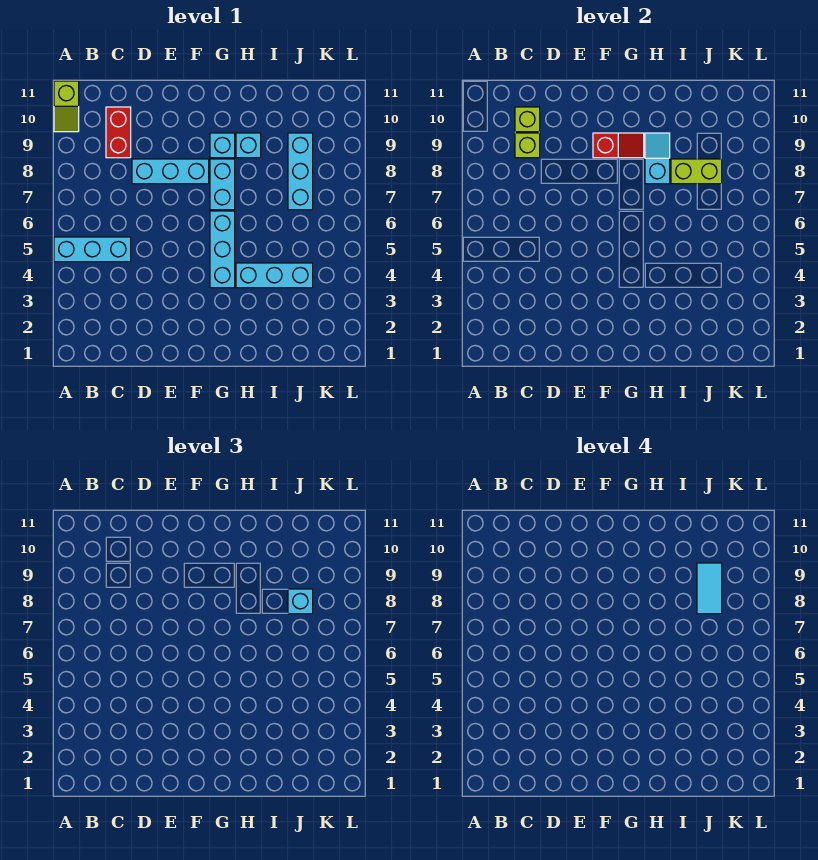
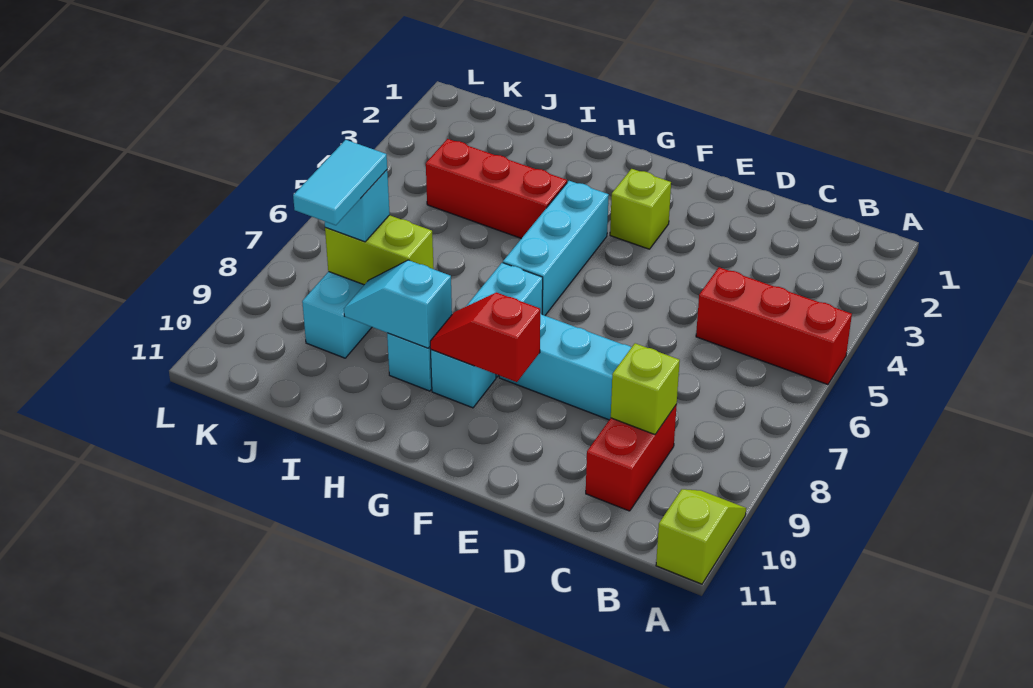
cyan brick A5:C5 level 1 -> red brick A5:C5 level 1
lime brick C10 level 2 -> lime brick F3 level 1
cyan brick H4:J4 level 1 -> red brick H4:J4 level 1
cyan slope H8:H9 level 2 top 8 -> cyan slope H9:I9 level 2 top H

